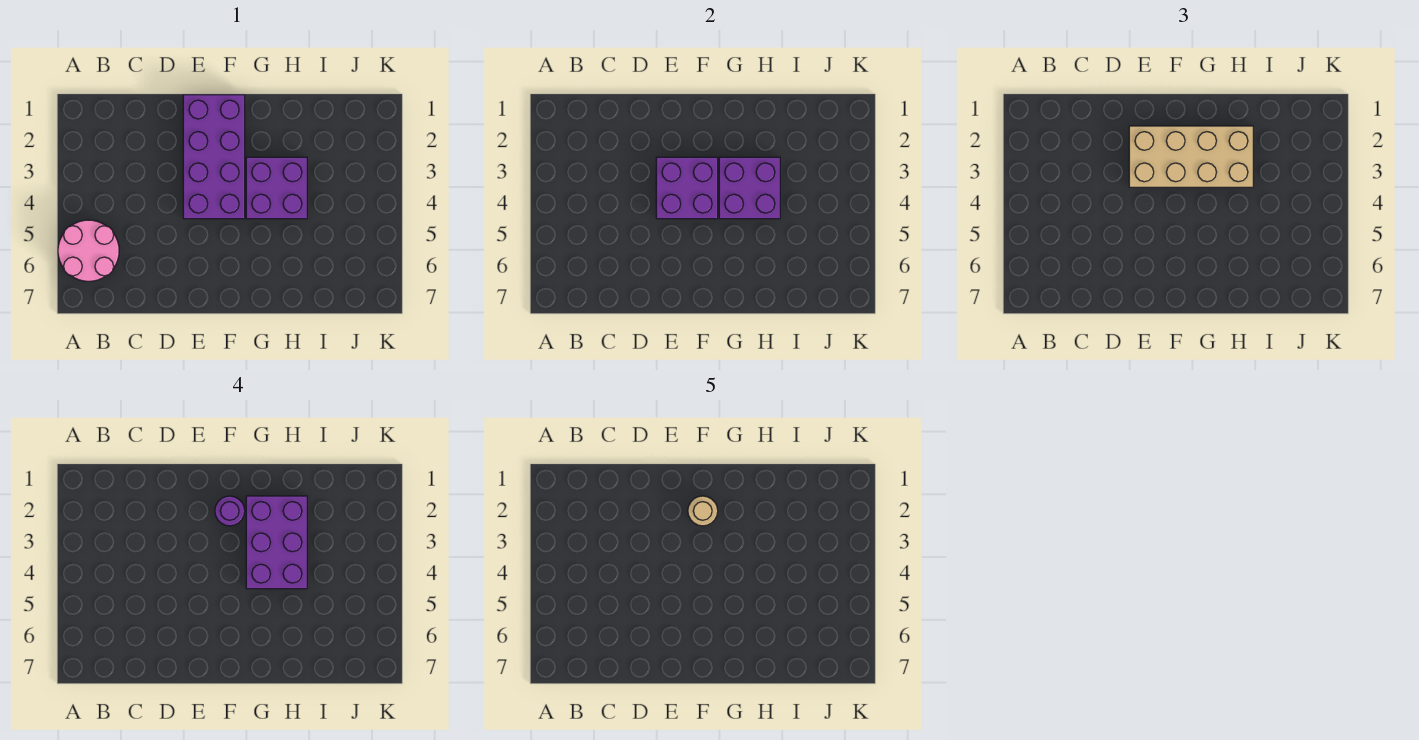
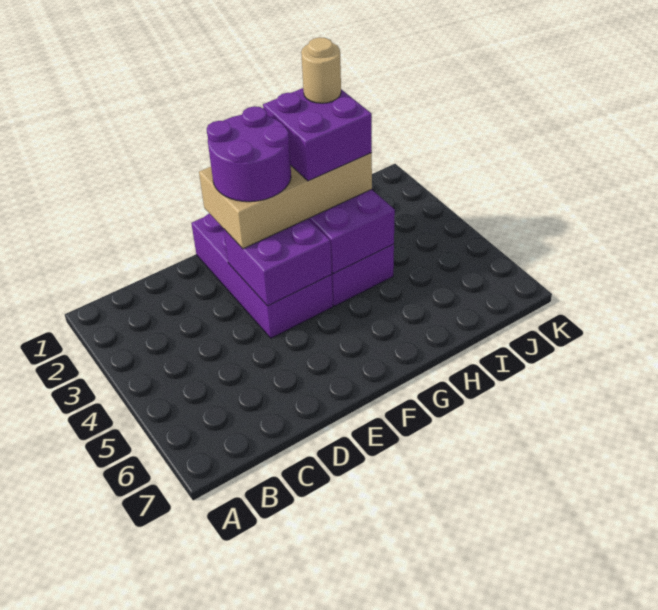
pink round brick A5:B6 level 1 -> none
purple round brick F2 level 4 -> purple round brick E2:F3 level 4
tan round brick F2 level 5 -> tan round brick H2 level 5
purple brick G2:H4 level 4 -> purple brick G2:H3 level 4

